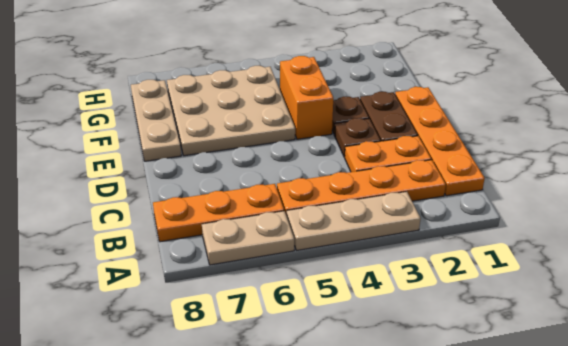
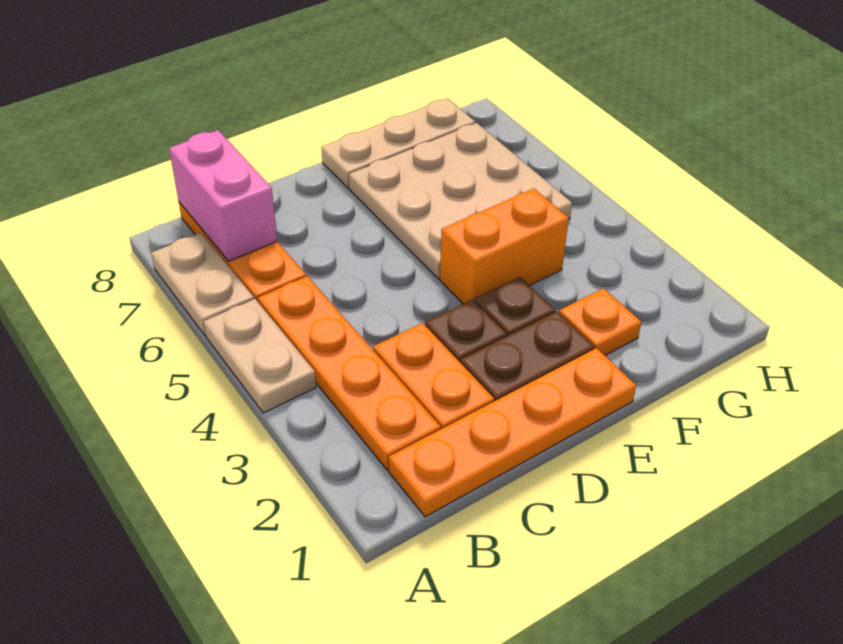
tan plate A3:A5 level 1 -> tan plate A4:A5 level 1
none -> pink brick B7:B8 level 2
none -> orange plate F2 level 1

